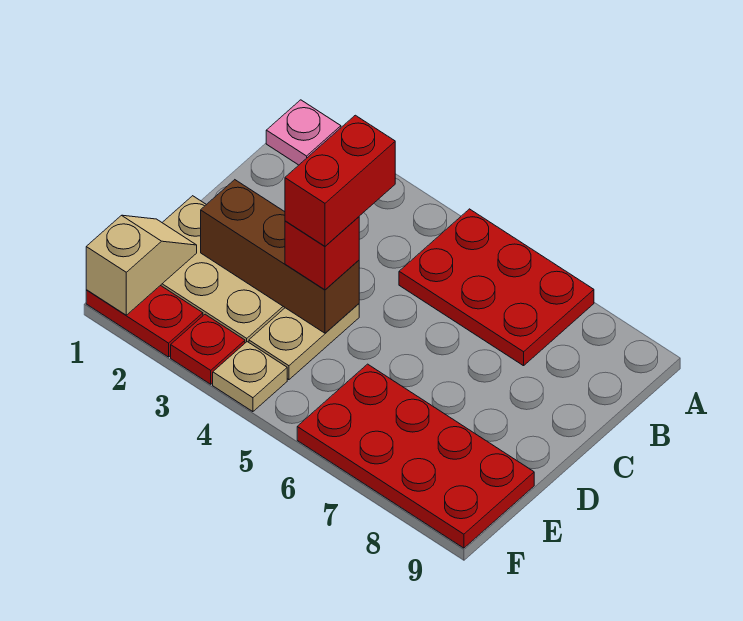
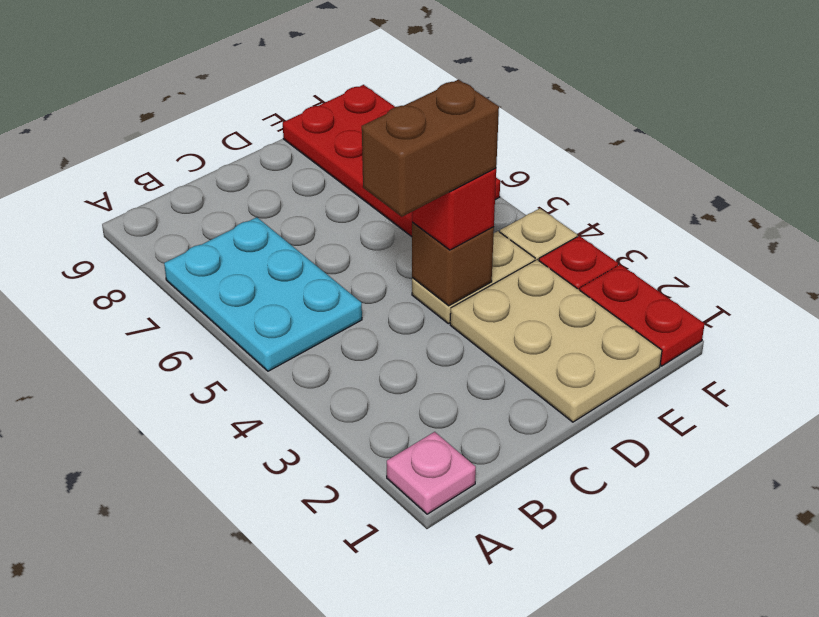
red plate A5:B7 level 1 -> cyan plate A5:B7 level 1
red brick C4:D4 level 4 -> brown brick C4:D4 level 4
brown brick D2:D4 level 2 -> brown brick D4 level 2
tan slope E1:F1 level 2 top F -> none

